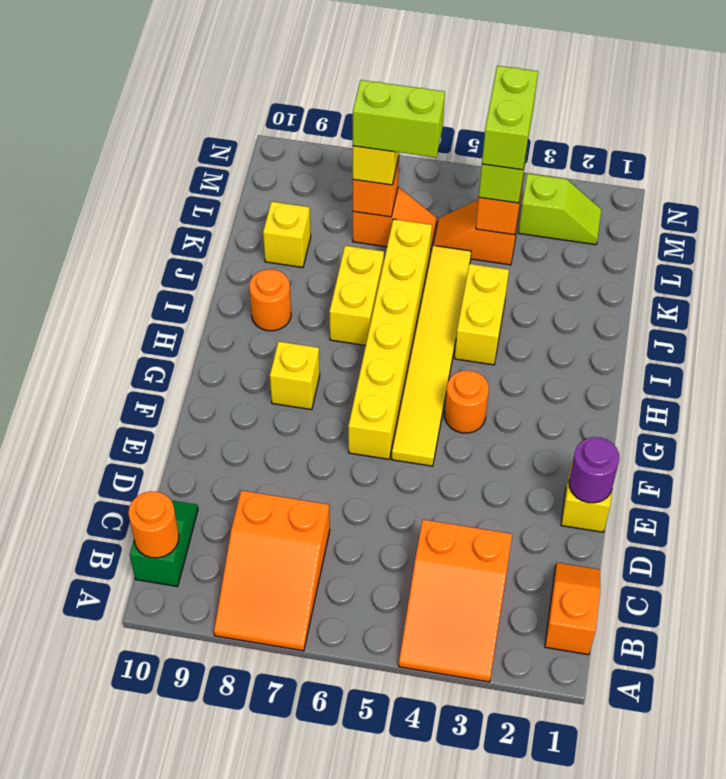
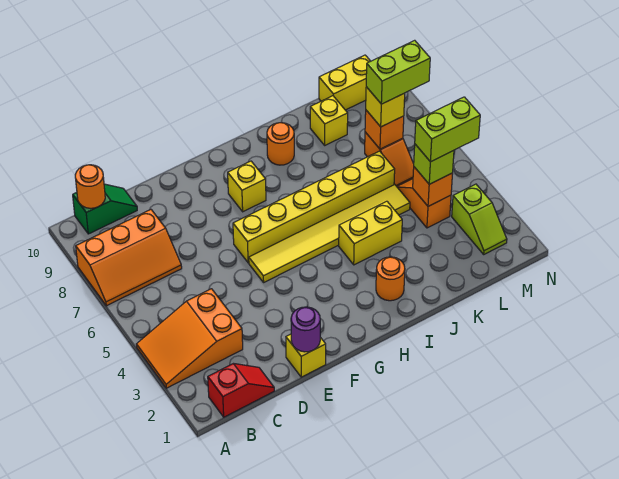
orange slope A7:C8 level 1 top C -> orange slope A7:C8 level 1 top 8
orange slope B1:C1 level 1 top B -> red slope B1:C1 level 1 top B
orange round brick G4 level 1 -> orange round brick I2 level 1
yellow brick I7:J7 level 1 -> yellow brick L10:M10 level 1
lime brick L6:L7 level 4 -> lime brick L7:M7 level 4

